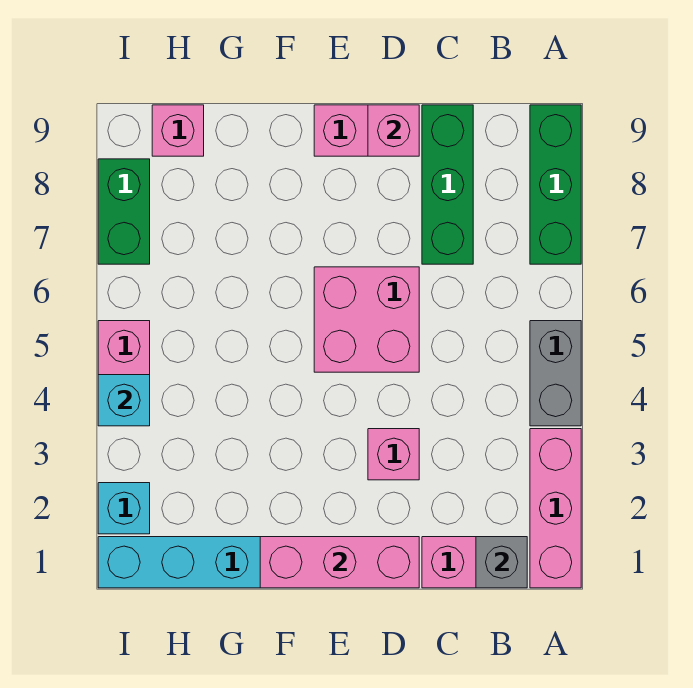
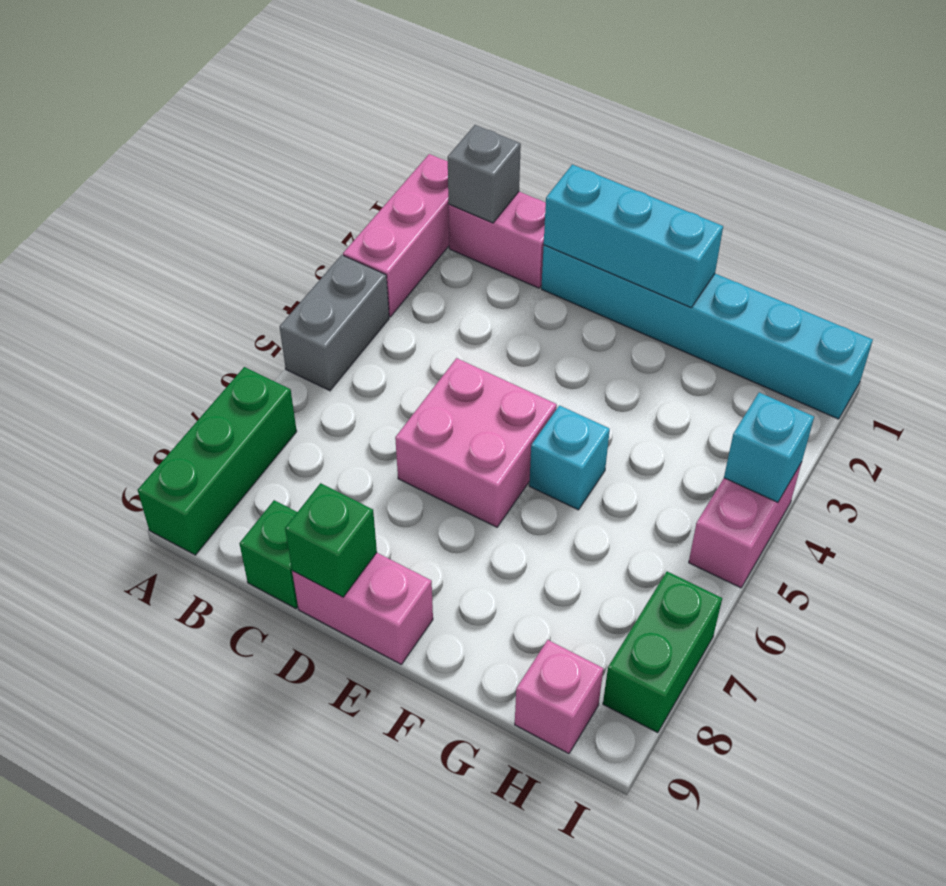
green brick C7:C9 level 1 -> green brick C9 level 1
pink brick D1:F1 level 2 -> cyan brick D1:F1 level 2
pink brick D3 level 1 -> none
pink brick D9 level 2 -> green brick D9 level 2
cyan brick I2 level 1 -> cyan brick F5 level 1

